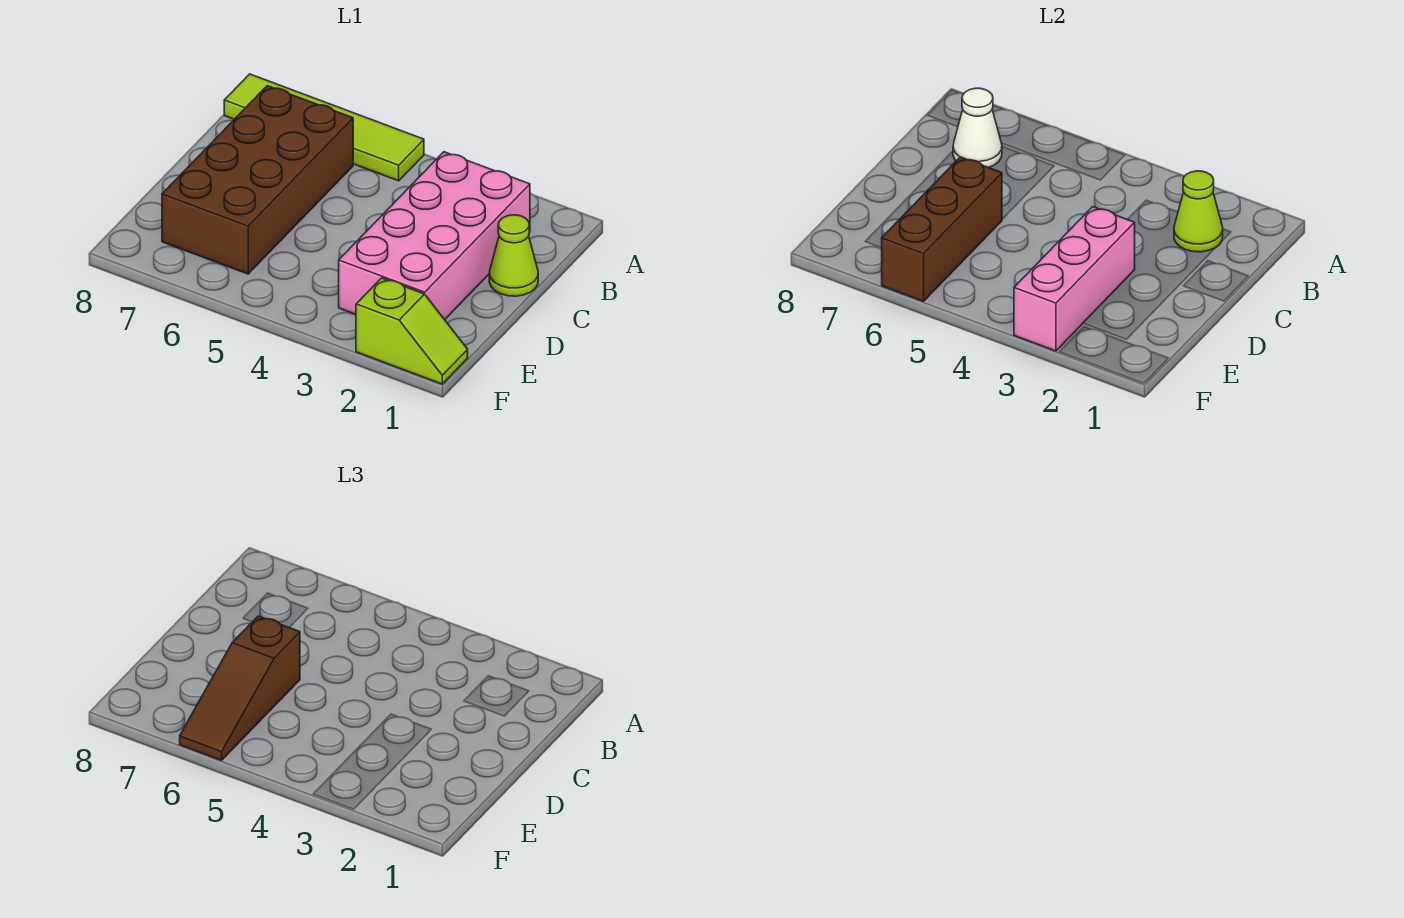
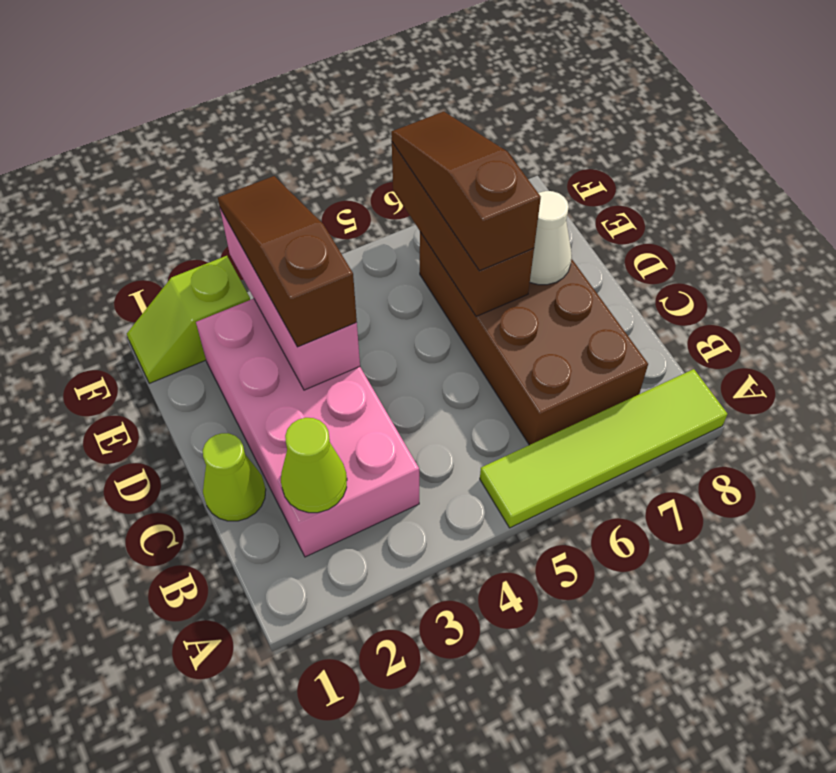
white cone B7 level 2 -> white cone D7 level 2
none -> brown slope D3:F3 level 3 top D

